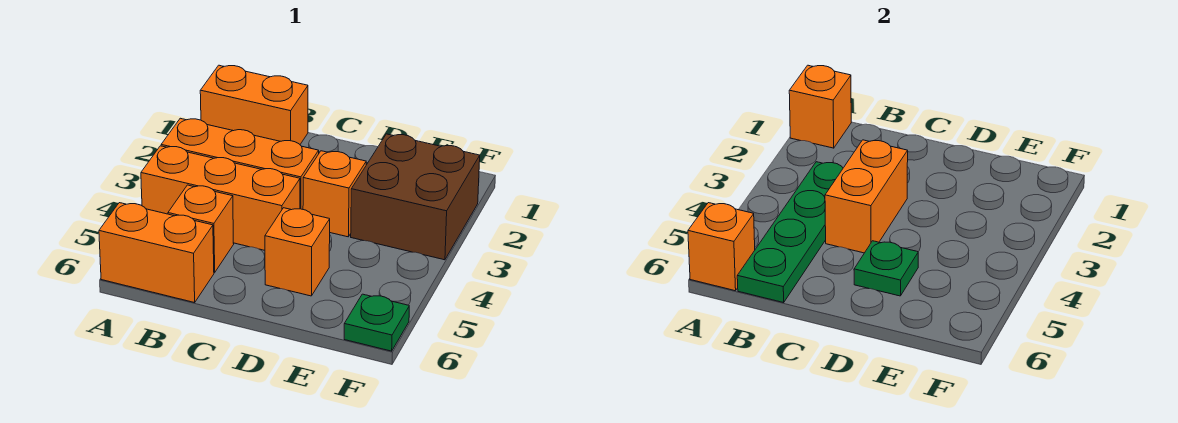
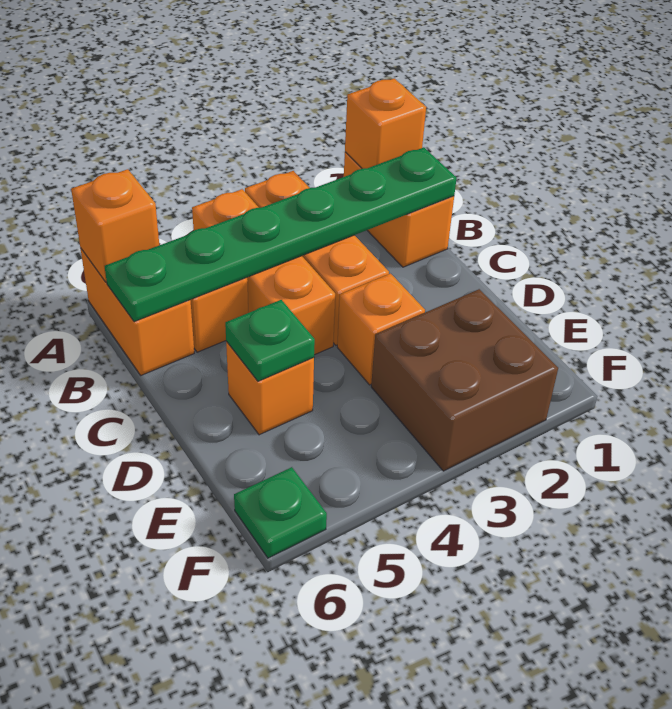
green plate B3:B6 level 2 -> green plate B1:B6 level 2
orange brick C3:C4 level 2 -> none

